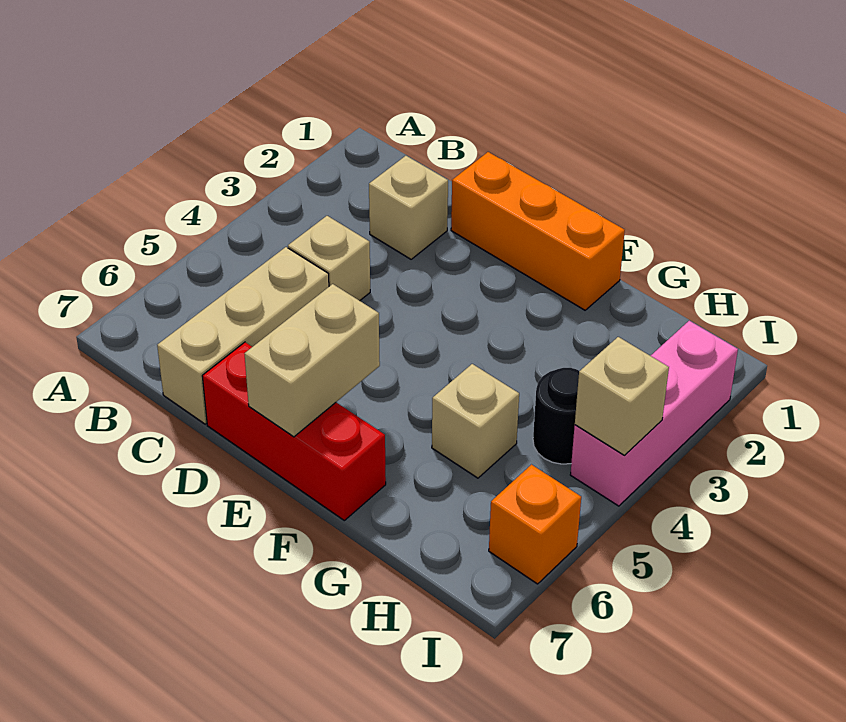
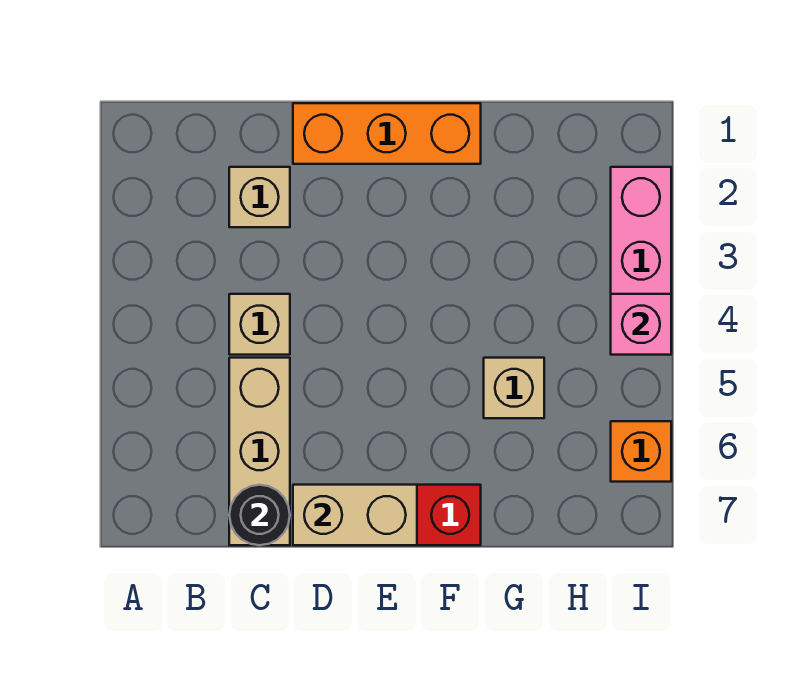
tan brick E6:E7 level 2 -> tan brick D7:E7 level 2
black round brick H4 level 1 -> black round brick C7 level 2
tan brick I4 level 2 -> pink brick I4 level 2

